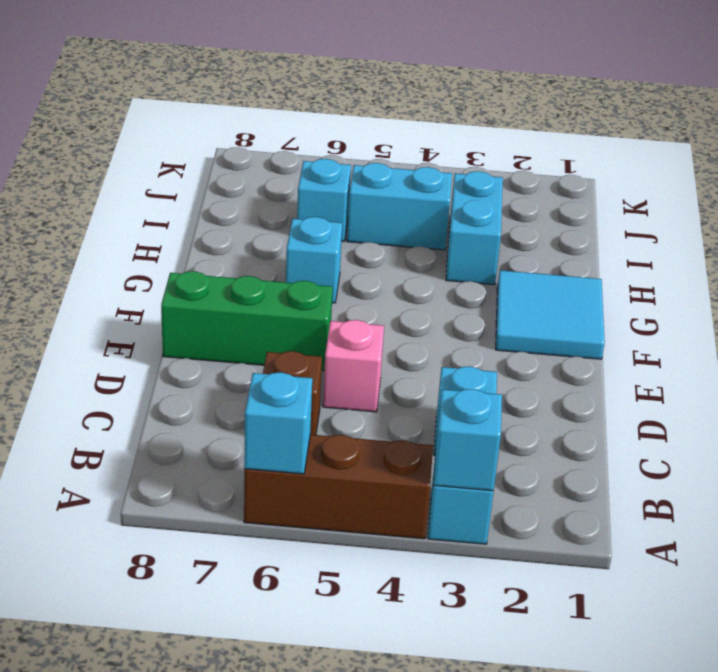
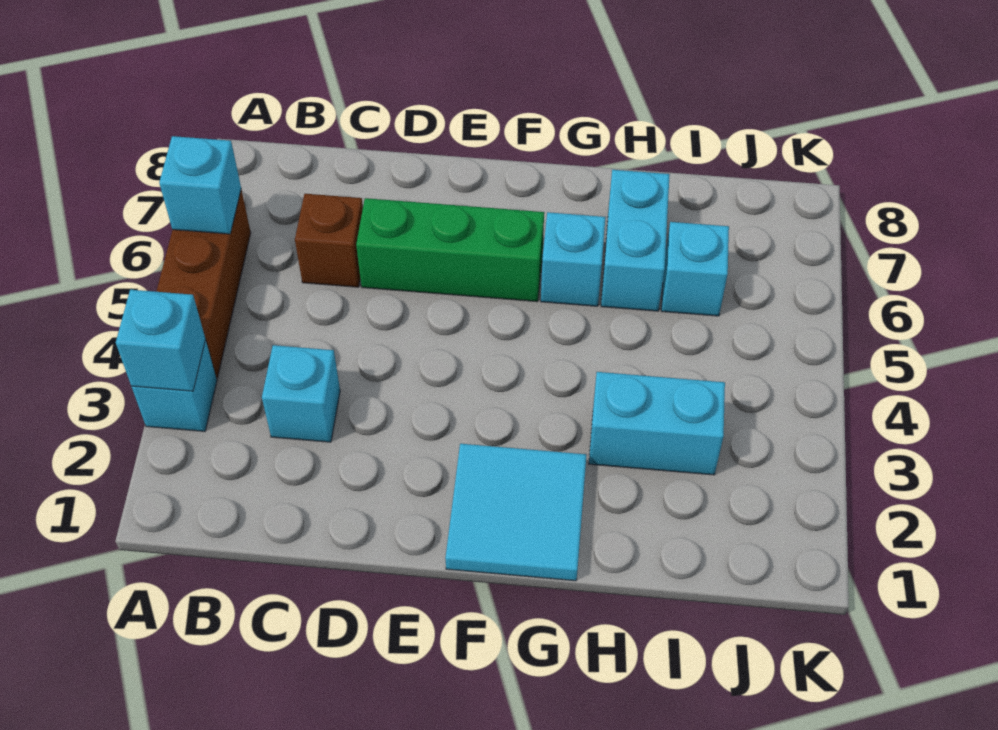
pink brick D5 level 1 -> none
green brick E6:E8 level 1 -> green brick D6:F6 level 1
cyan brick I4:I5 level 1 -> cyan brick H6:H7 level 1

